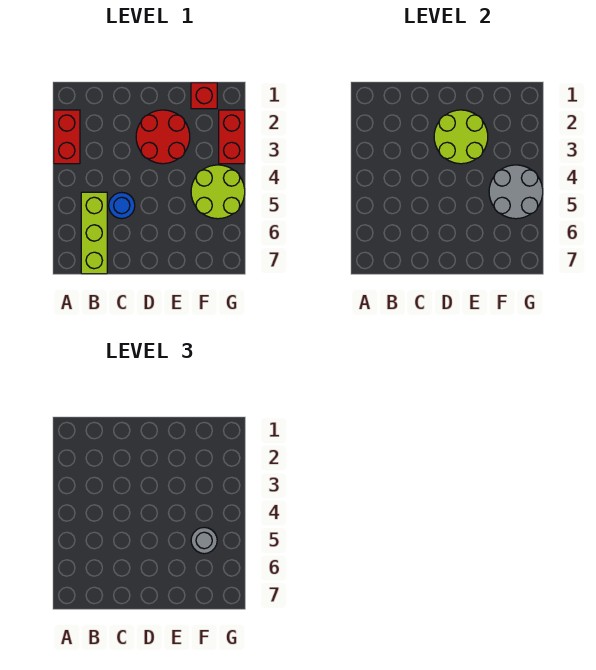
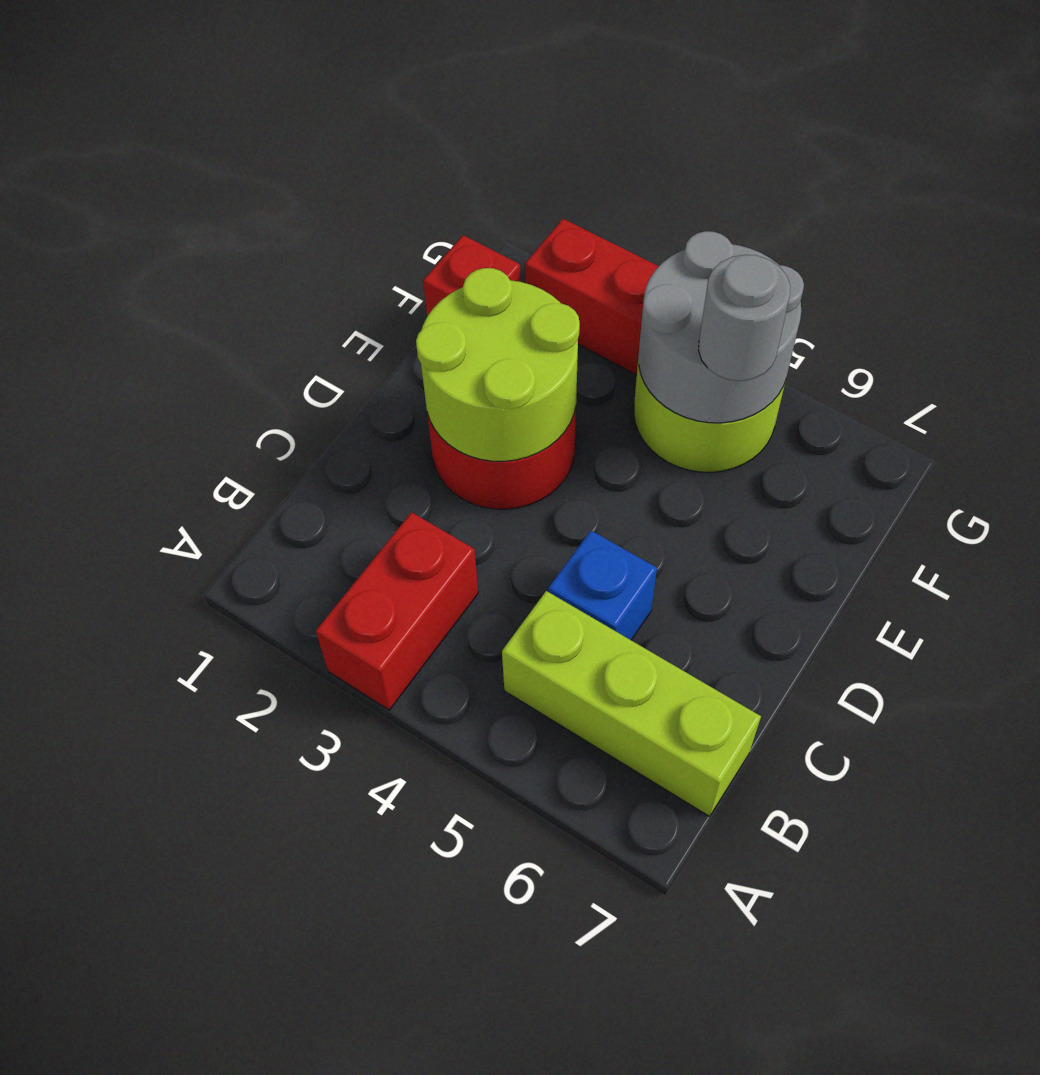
red brick A2:A3 level 1 -> red brick A3:B3 level 1
blue round brick C5 level 1 -> blue brick C5 level 1

